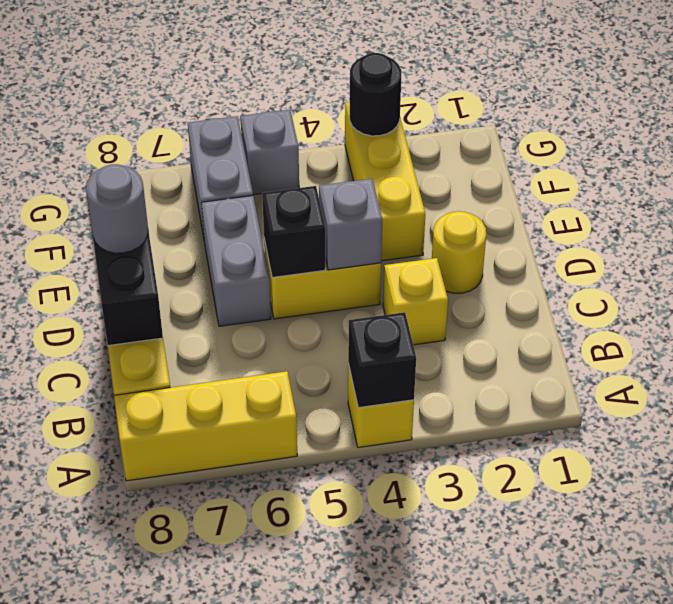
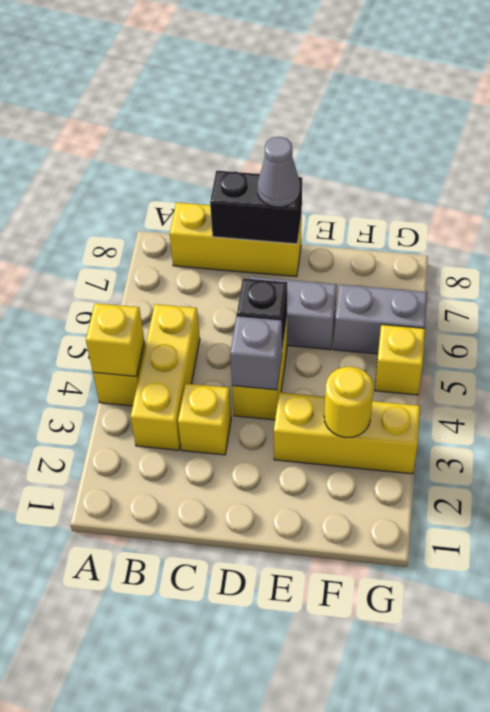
black brick A4 level 2 -> yellow brick A4 level 2
yellow brick A6:A8 level 1 -> yellow brick B3:B5 level 1
yellow round brick D2 level 1 -> yellow round brick F3 level 2
grey round brick D8 level 3 -> grey cone D8 level 3
black round brick G3 level 2 -> none
grey brick G5 level 1 -> yellow brick G5 level 1

